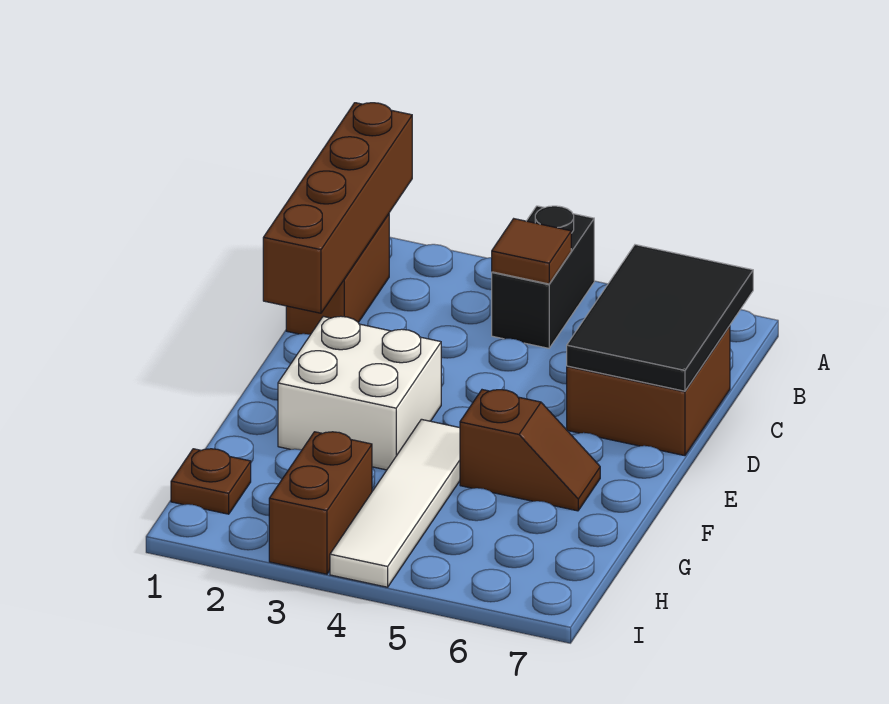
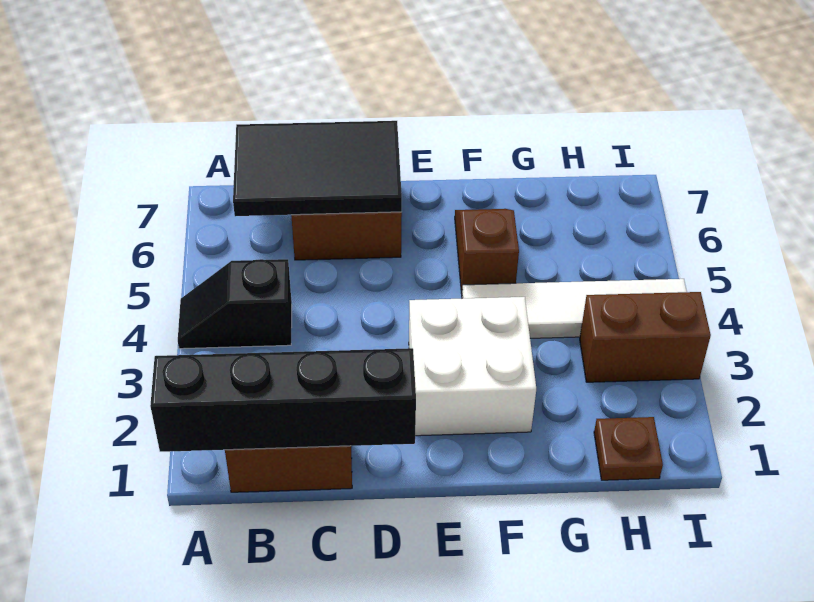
brown brick A1:D1 level 2 -> black brick A1:D1 level 2
black brick A4:B4 level 1 -> black slope A4:B4 level 1 top B
brown tile B4 level 2 -> none

